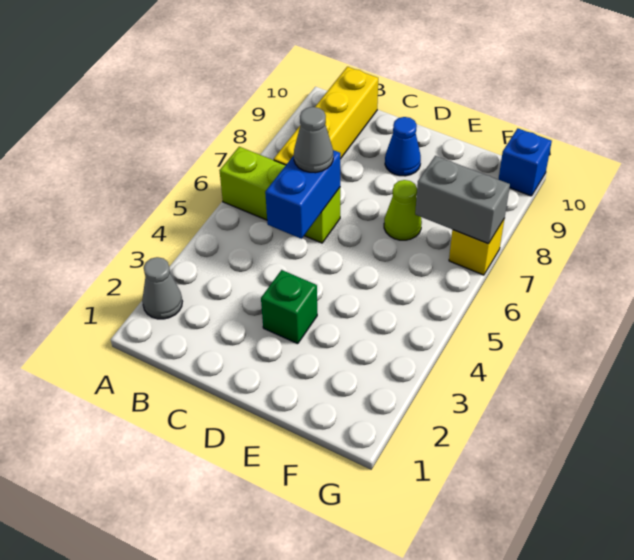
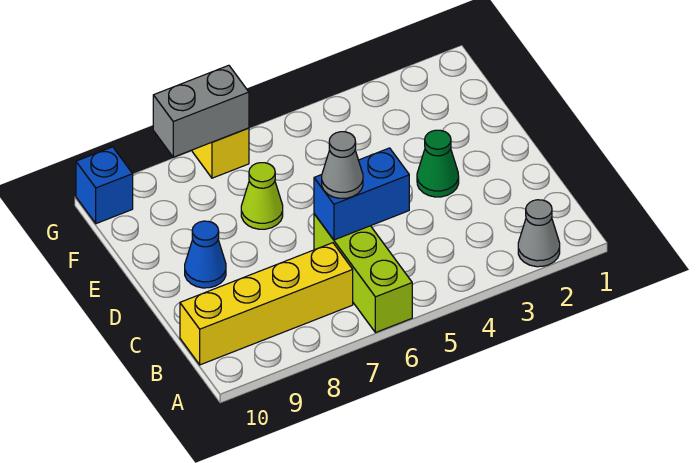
green brick D3 level 1 -> green cone D3 level 1
grey brick F7:G7 level 2 -> grey brick G7:G8 level 2

